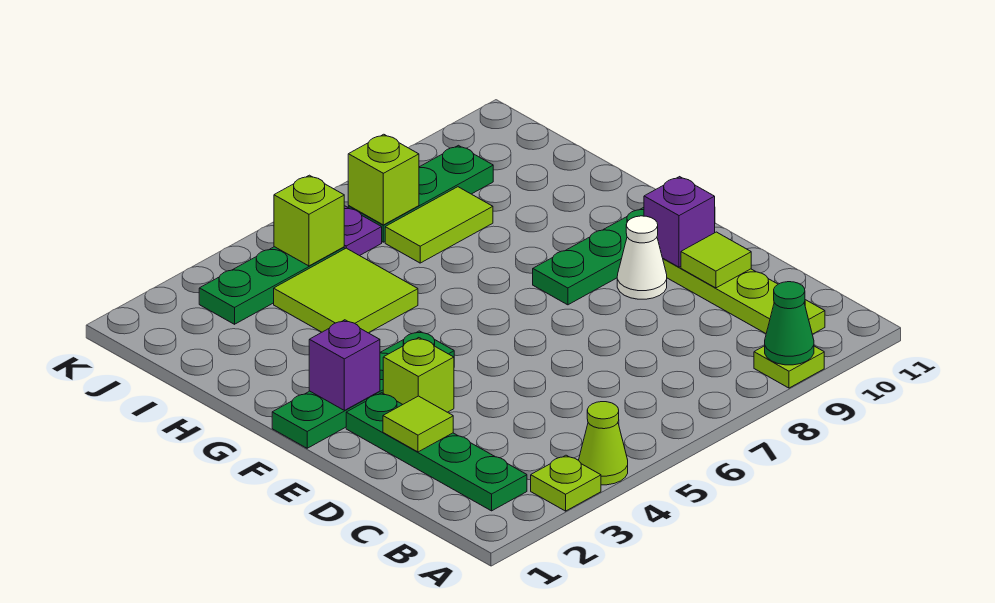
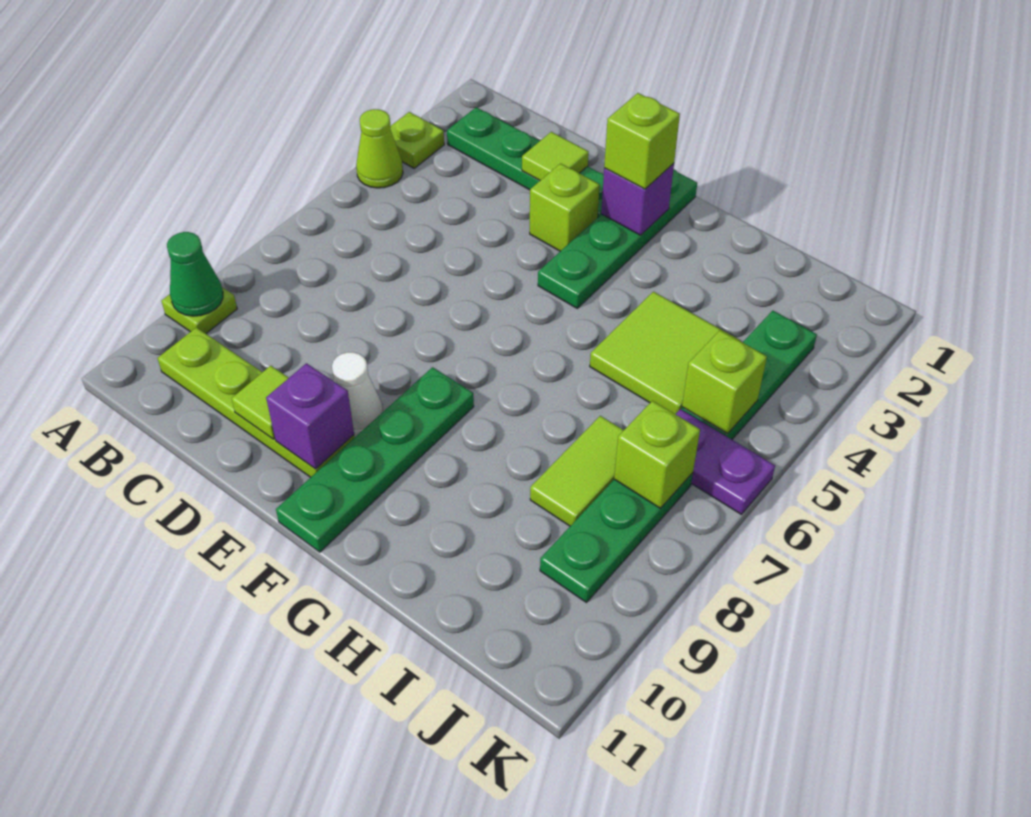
none -> lime brick F2 level 3

